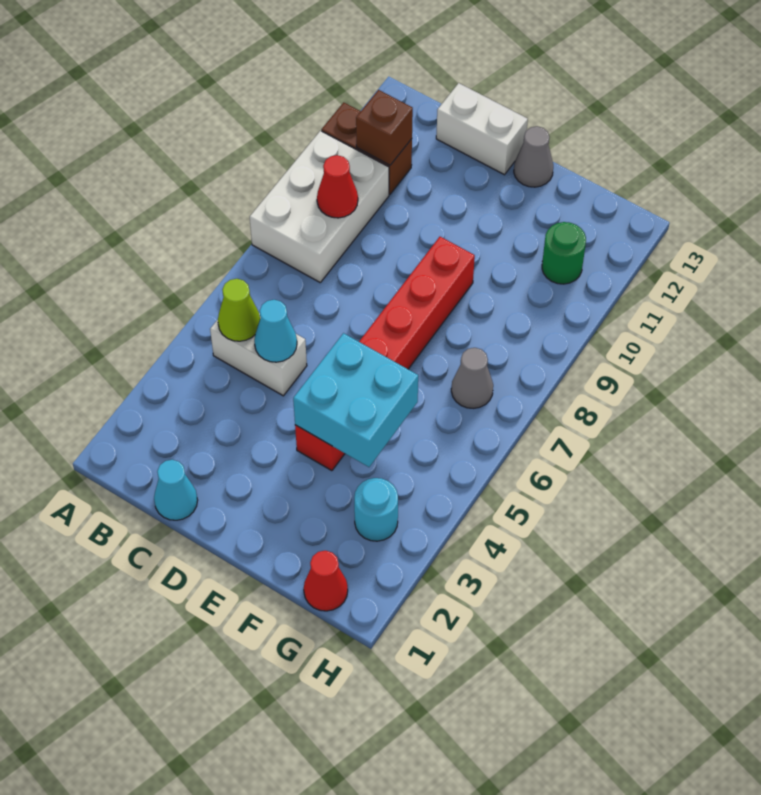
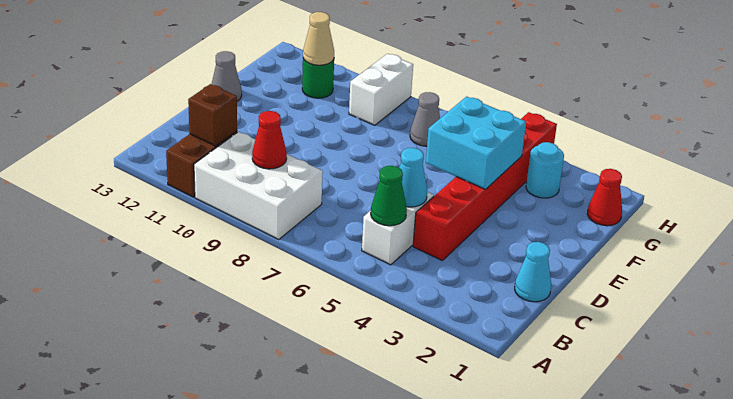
lime cone B5 level 2 -> green cone B5 level 2
white brick C13:D13 level 1 -> white brick G9:H9 level 1
red brick E4:E9 level 1 -> red brick C4:H4 level 1
none -> tan cone G11 level 2

